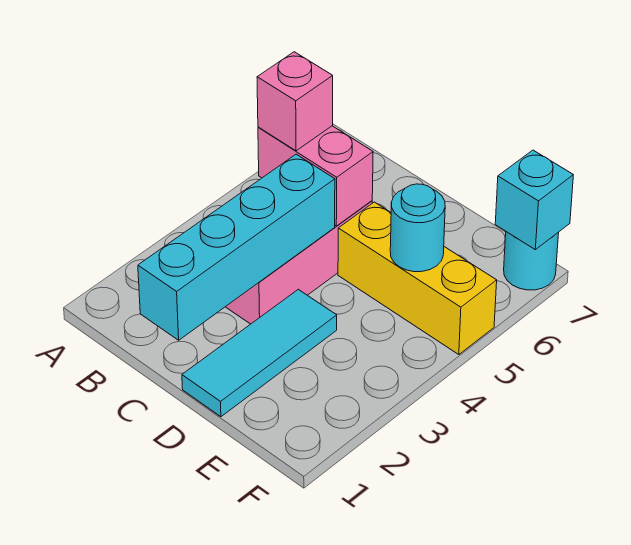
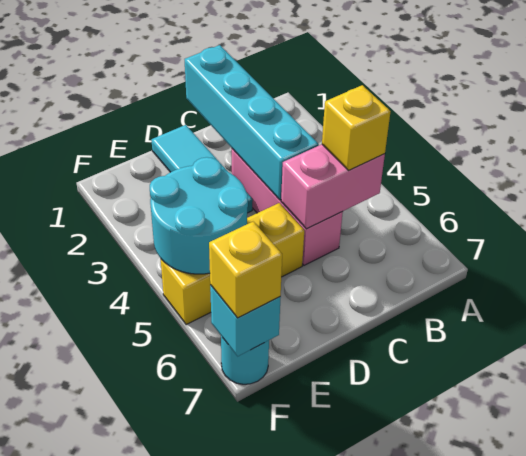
pink brick B5 level 3 -> yellow brick B5 level 3
cyan round brick E5 level 2 -> cyan round brick E4:F5 level 2
none -> yellow brick F7 level 3

